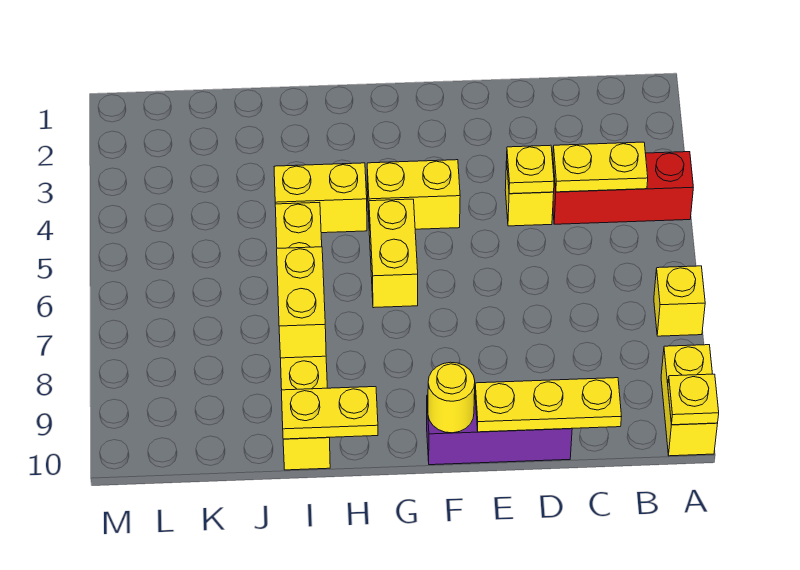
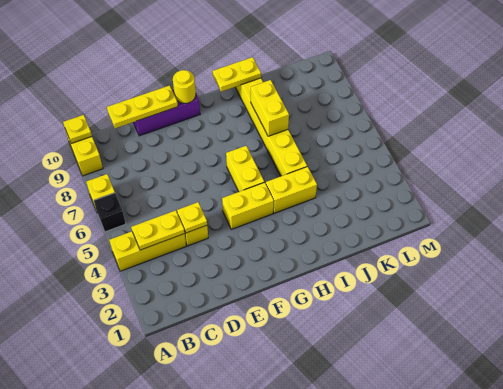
red brick A4:C4 level 1 -> yellow brick A4:C4 level 1
none -> black brick A6 level 1

